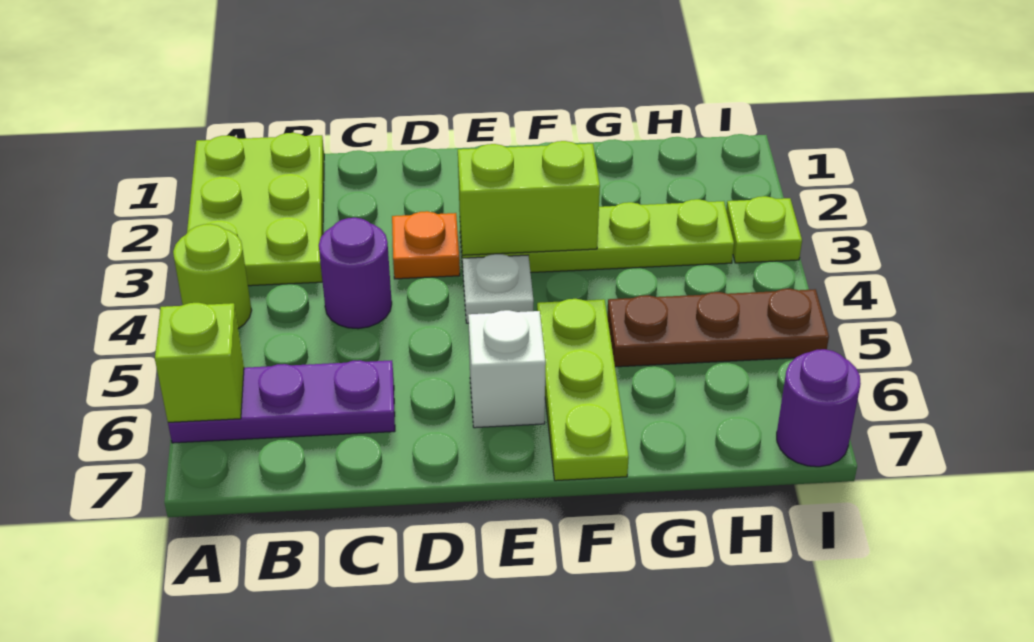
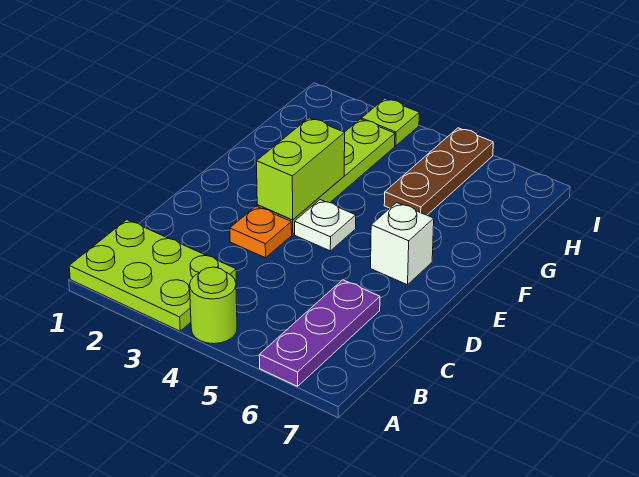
lime brick A6 level 2 -> none
purple round brick C4 level 1 -> none
lime plate F5:F7 level 1 -> none
purple round brick I7 level 1 -> none

